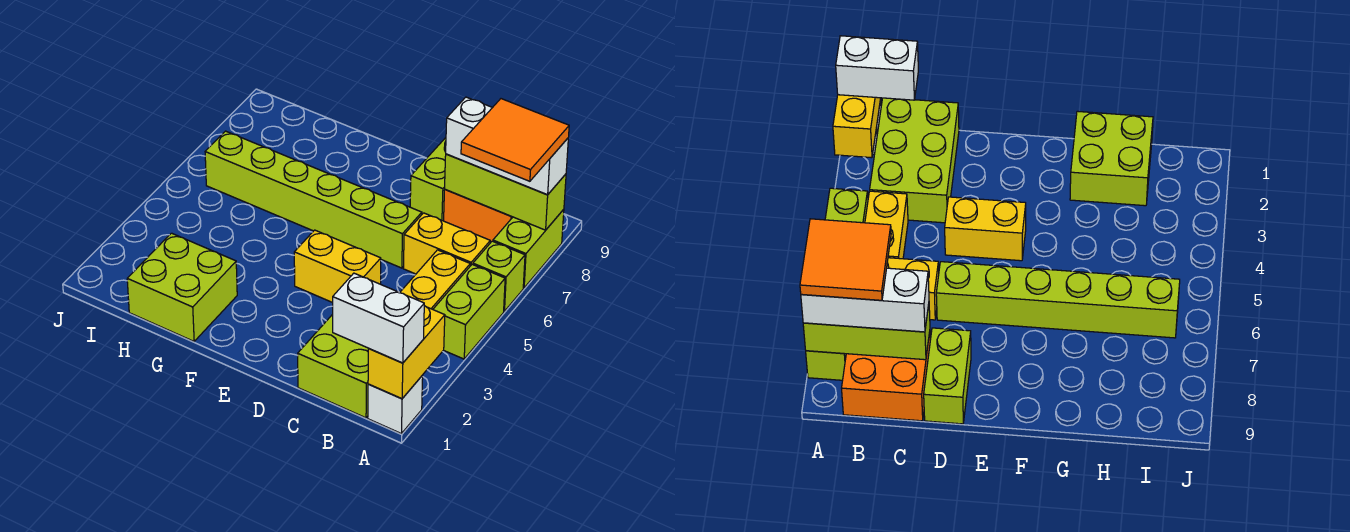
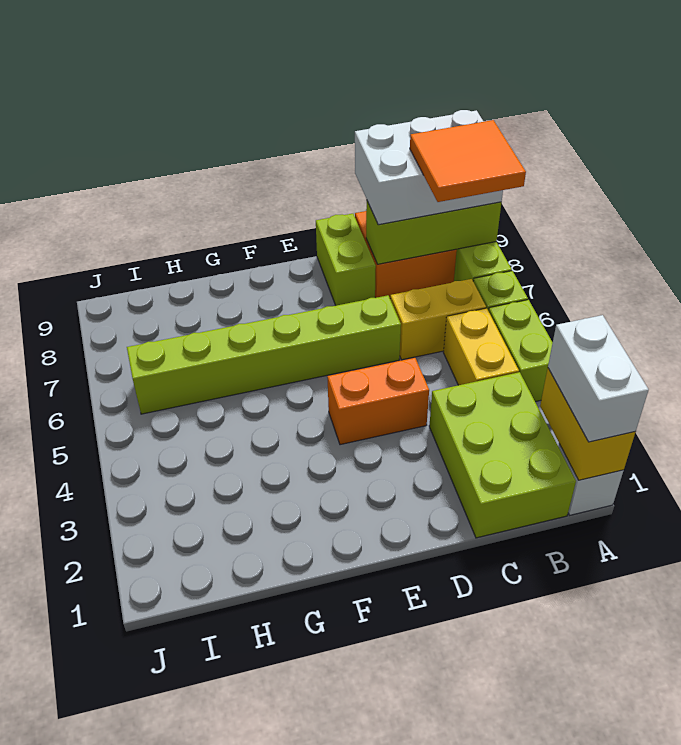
white brick A1:B1 level 3 -> white brick A1:A2 level 3
white brick A8:C8 level 3 -> white brick A8:C9 level 3
yellow brick D4:E4 level 1 -> orange brick D4:E4 level 1
lime brick G1:H2 level 1 -> none

